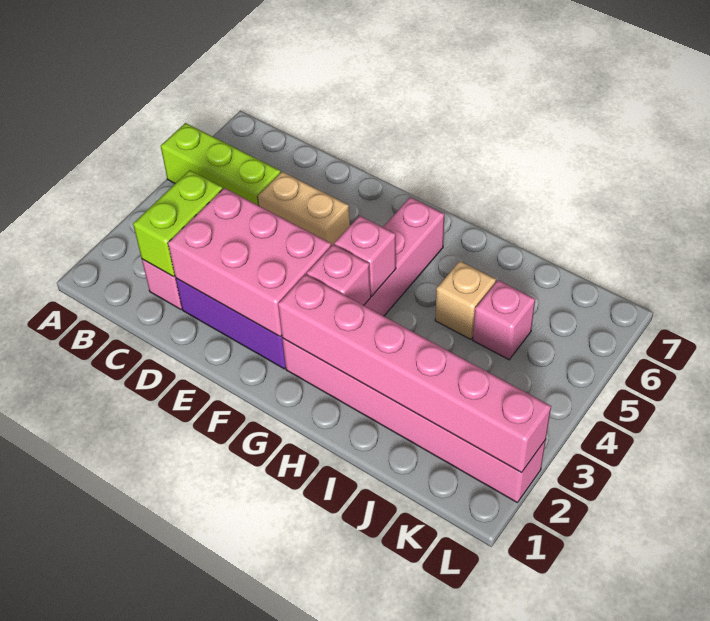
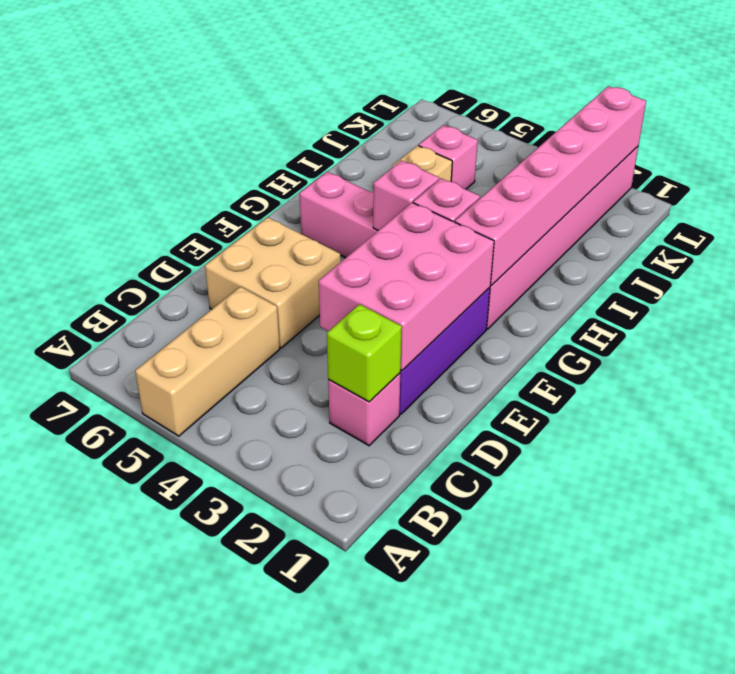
lime brick A5:C5 level 1 -> tan brick A5:C5 level 1
lime brick C2:C3 level 2 -> lime brick C2 level 2
tan brick D5:E5 level 1 -> tan brick D5:E6 level 1

